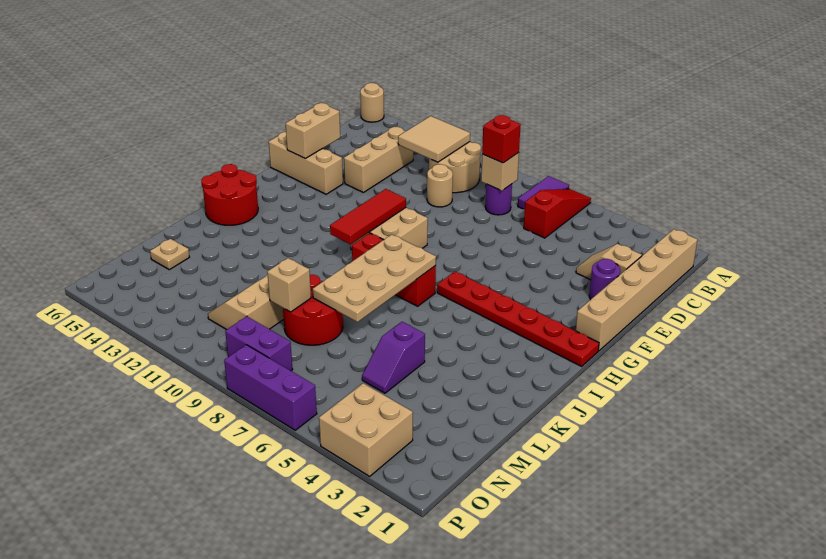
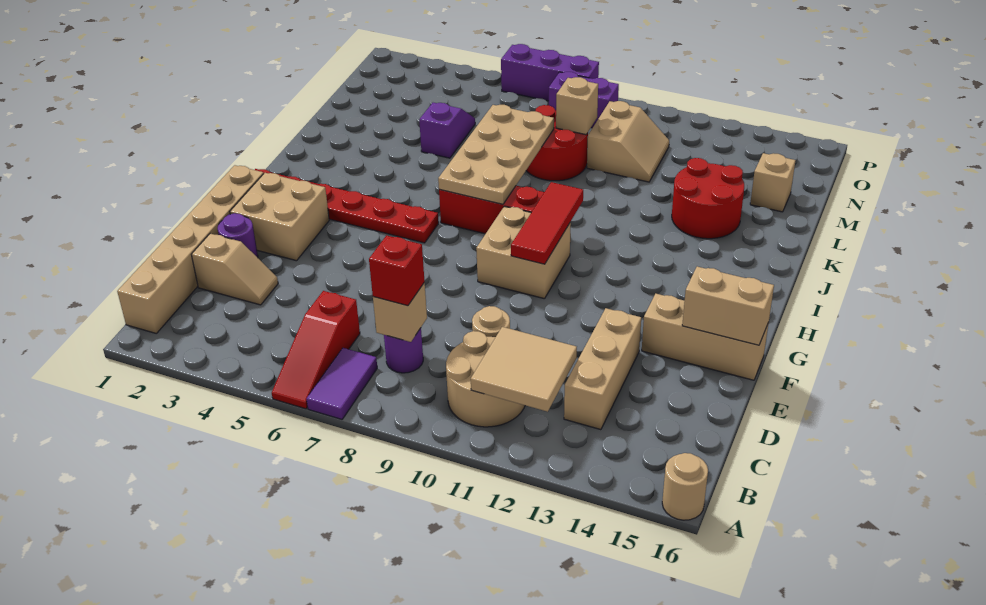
tan brick E15:F15 level 2 -> tan brick F15:F16 level 2
red round brick I15:J16 level 1 -> red round brick K13:L14 level 1
tan plate M15 level 1 -> tan brick M15 level 1
tan brick O3:P4 level 1 -> tan brick F2:G3 level 1

